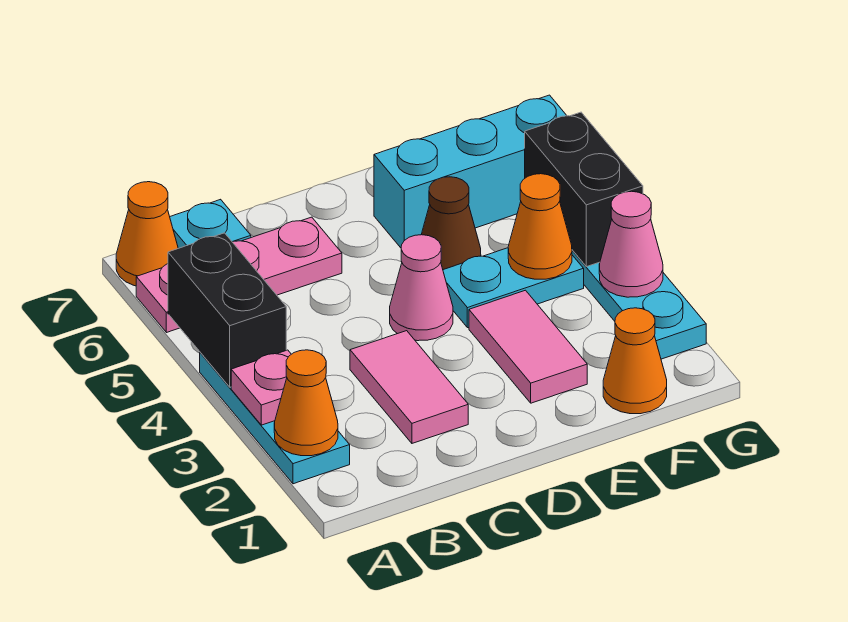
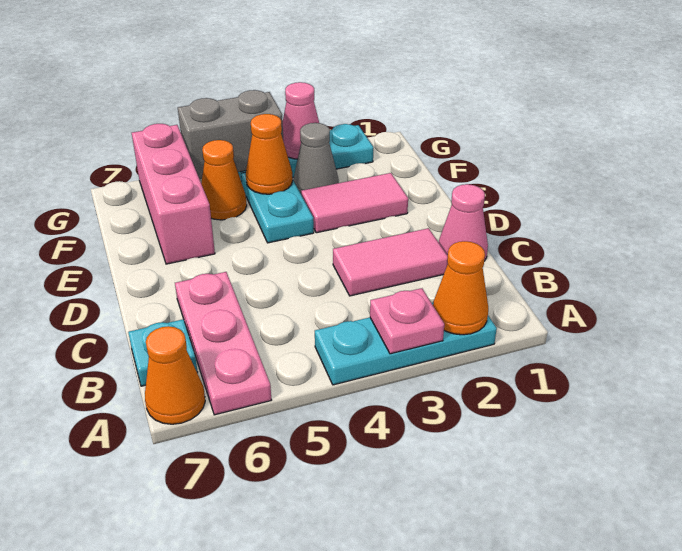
black brick A4:A5 level 2 -> none
pink cone D4 level 1 -> pink cone C1 level 1
brown cone E5 level 1 -> none
cyan brick E6:G6 level 1 -> pink brick E6:G6 level 1
orange cone F1 level 1 -> orange cone F5 level 1
none -> grey cone F3 level 1
black brick G4:G5 level 2 -> grey brick G4:G5 level 2

